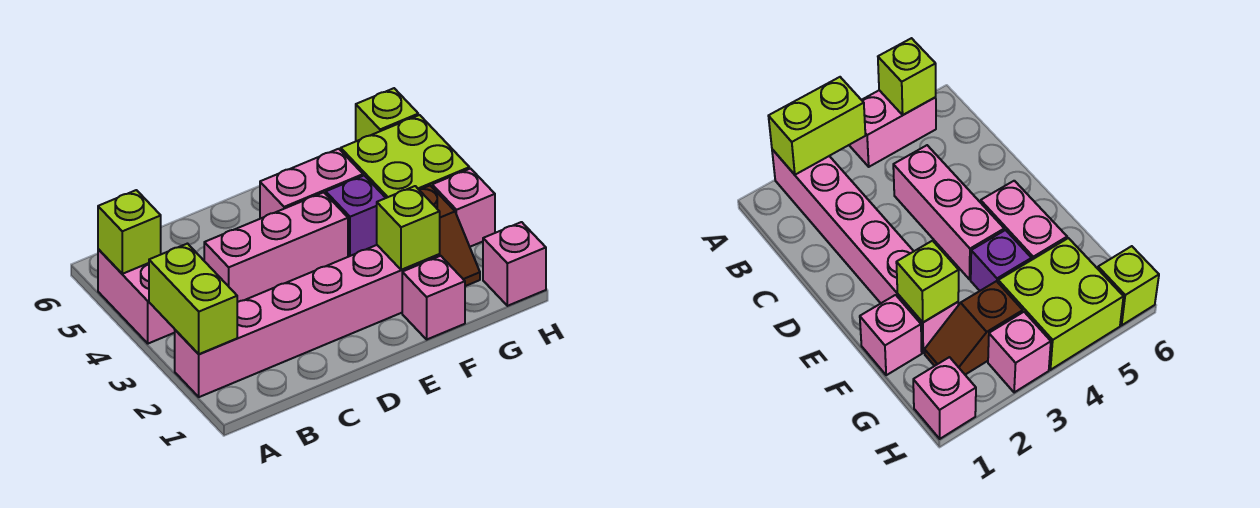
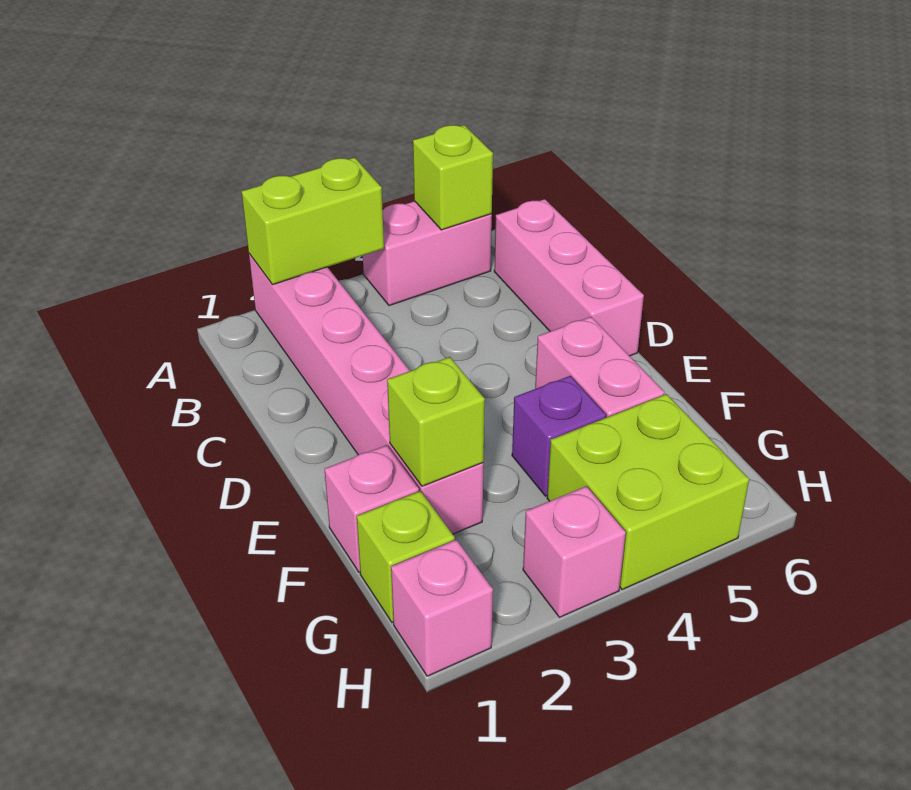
pink brick C4:E4 level 1 -> pink brick B6:D6 level 1
brown slope G2:G3 level 1 top 3 -> none
lime brick H6 level 1 -> lime brick G1 level 1

